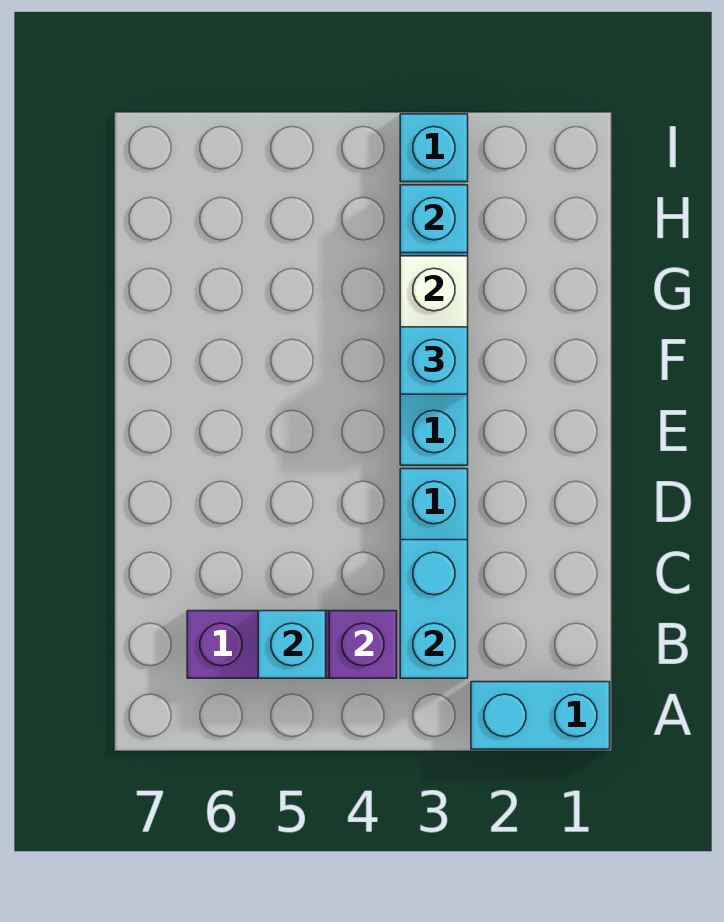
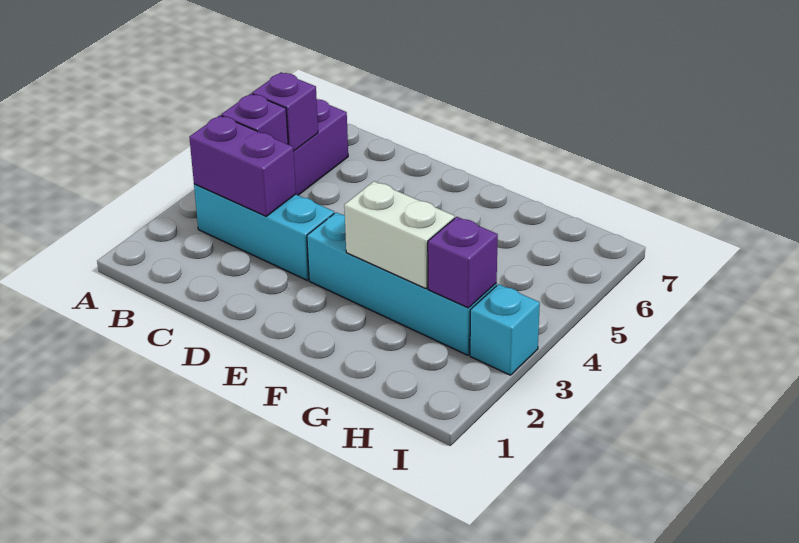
cyan brick A1:A2 level 1 -> none
cyan brick B3:C3 level 2 -> purple brick B3:C3 level 2
cyan brick B5 level 2 -> purple brick B5 level 2
cyan brick F3 level 3 -> none
cyan brick H3 level 2 -> purple brick H3 level 2

